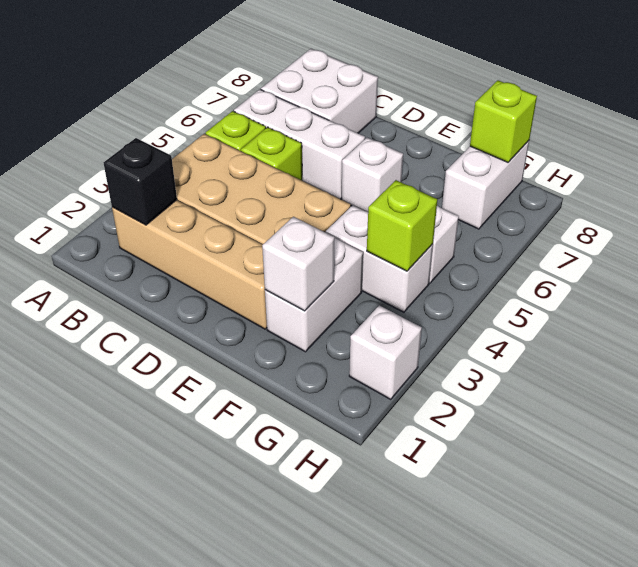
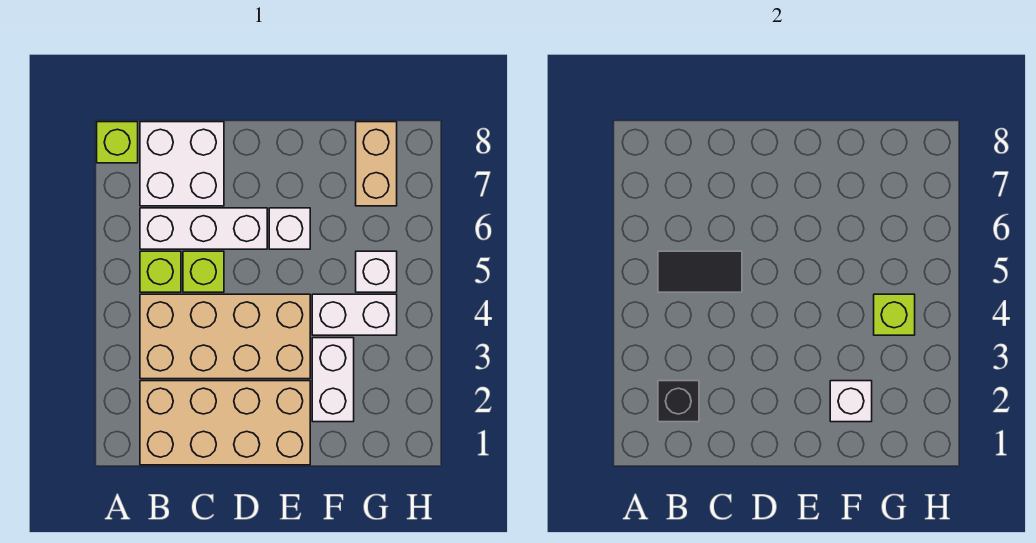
tan brick B2:E2 level 1 -> tan brick B1:E2 level 1
none -> black tile B5:C5 level 2
white brick G7:G8 level 1 -> tan brick G7:G8 level 1
lime brick G8 level 2 -> lime brick A8 level 1
white brick H2 level 1 -> none

